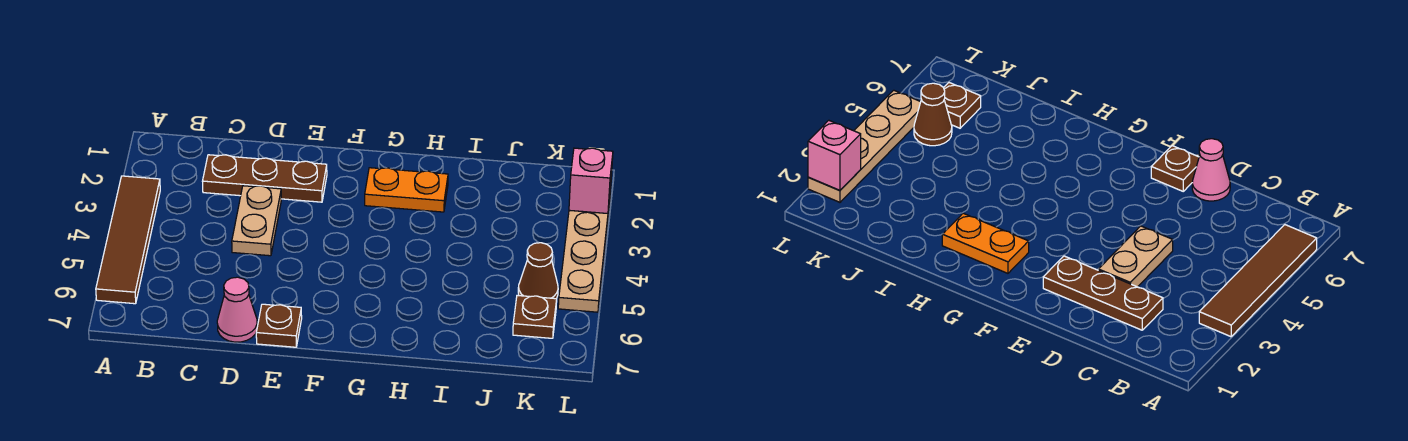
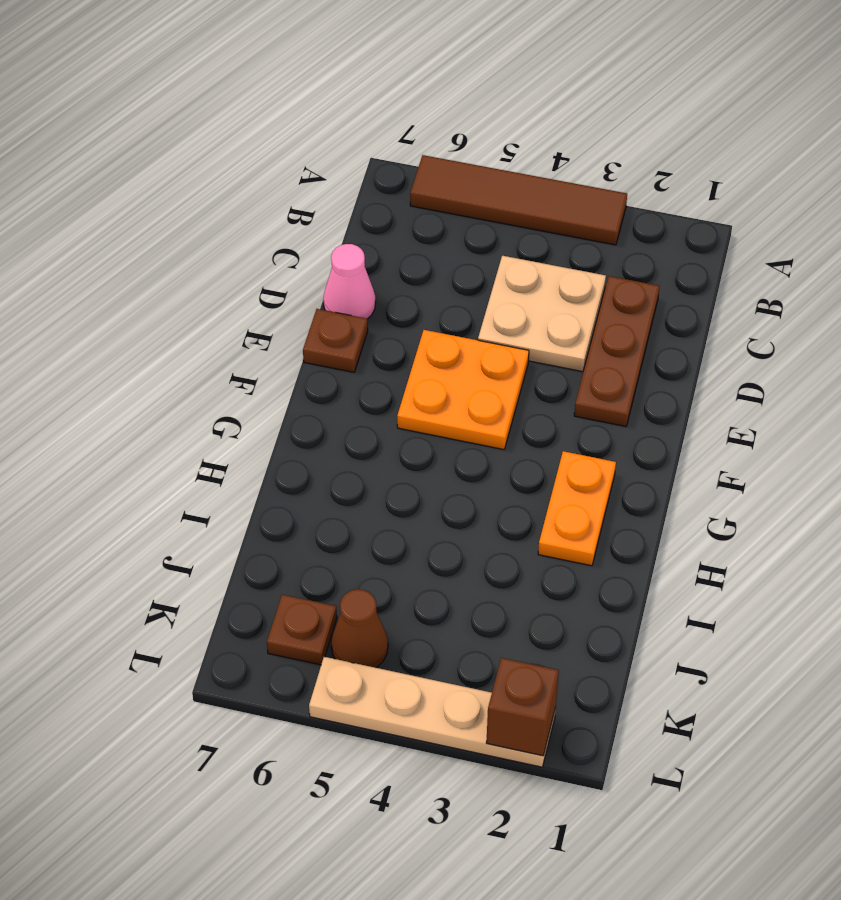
tan plate D3:D4 level 1 -> tan plate C3:D4 level 1
none -> orange plate E4:F5 level 1
pink brick L2 level 2 -> brown brick L2 level 2

